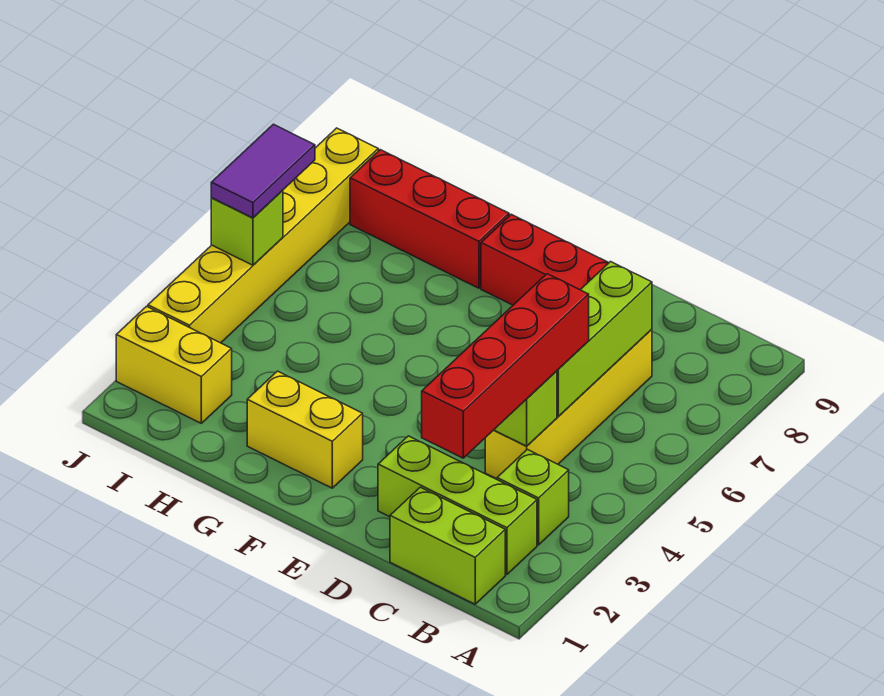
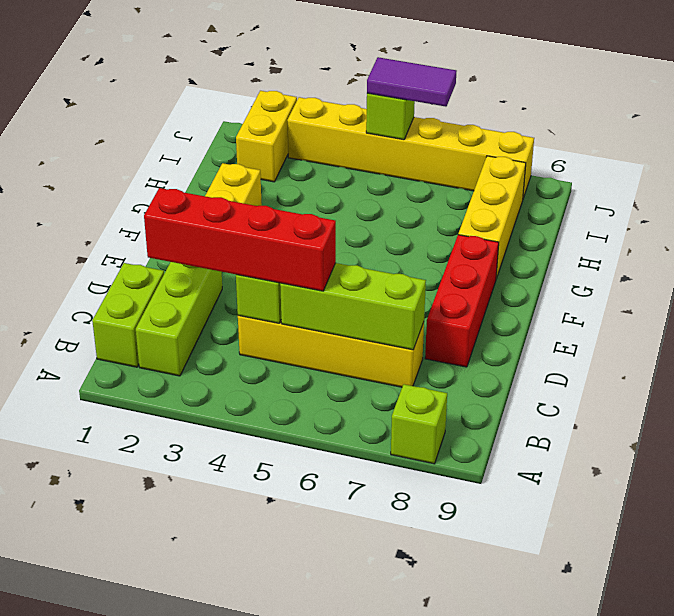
lime brick B3 level 1 -> lime brick A8 level 1
red brick G8:I8 level 1 -> yellow brick G8:I8 level 1

